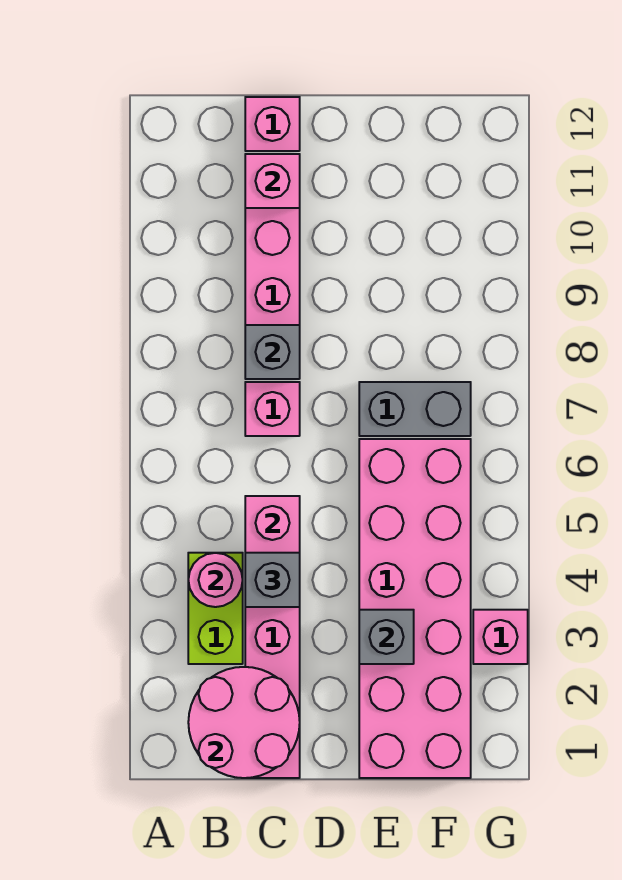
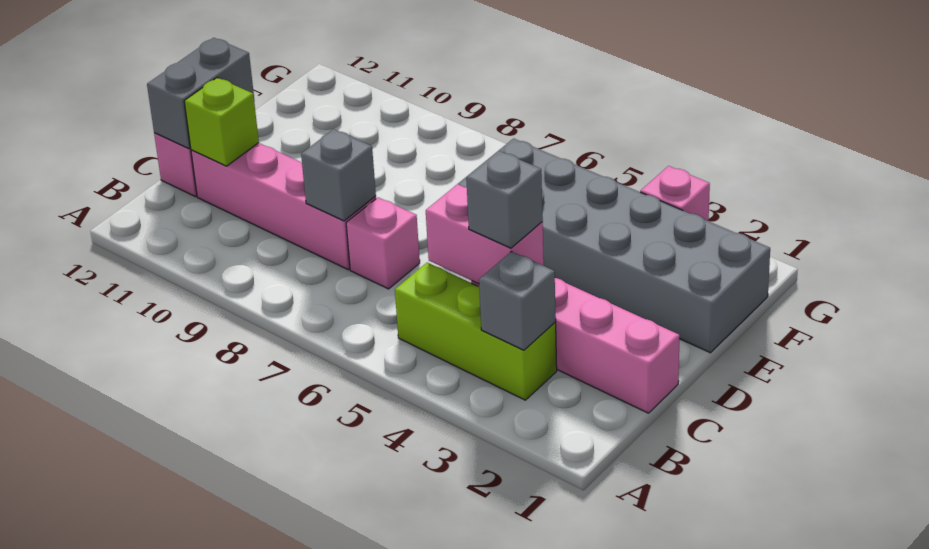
pink round brick B1:C2 level 2 -> none
lime brick B3:B4 level 1 -> lime brick B3:B5 level 1
pink round brick B4 level 2 -> none
pink brick C11 level 2 -> lime brick C11 level 2
pink brick E1:F6 level 1 -> grey brick E1:F6 level 1
grey brick E3 level 2 -> grey brick B3 level 2
grey brick E7:F7 level 1 -> grey brick C12:D12 level 2

